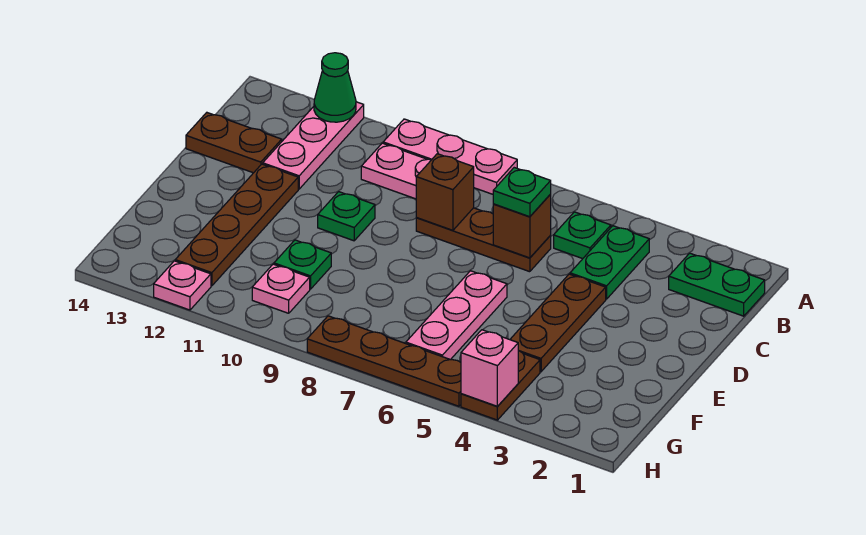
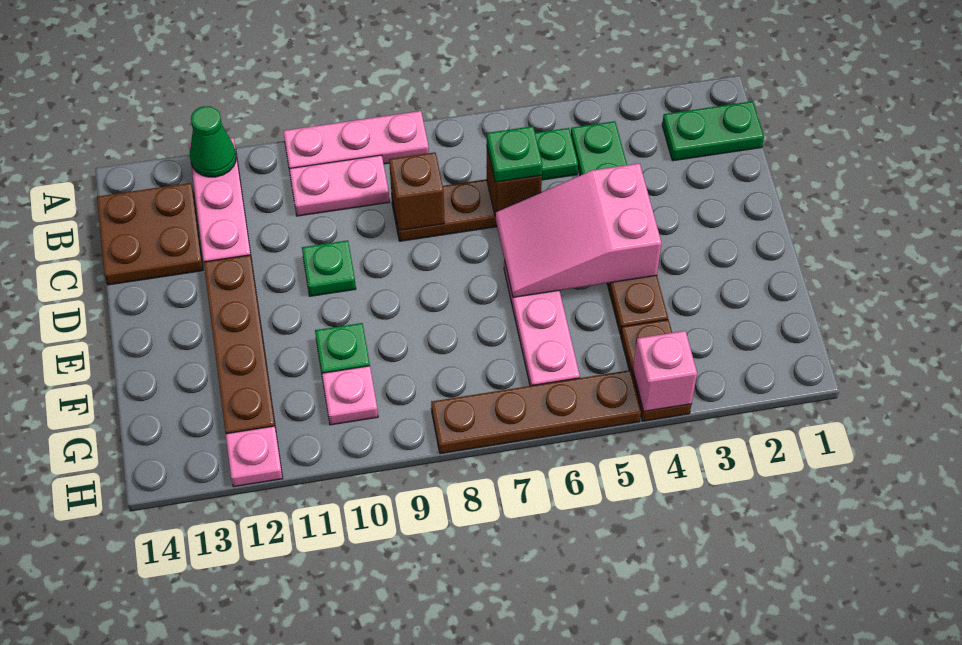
brown plate C13:C14 level 1 -> brown plate B13:C14 level 1
none -> pink slope D4:E6 level 2 top 4

